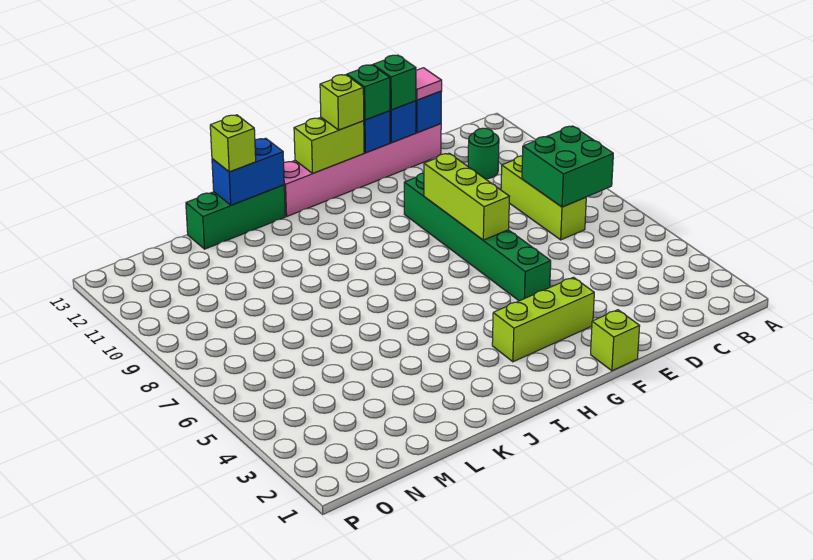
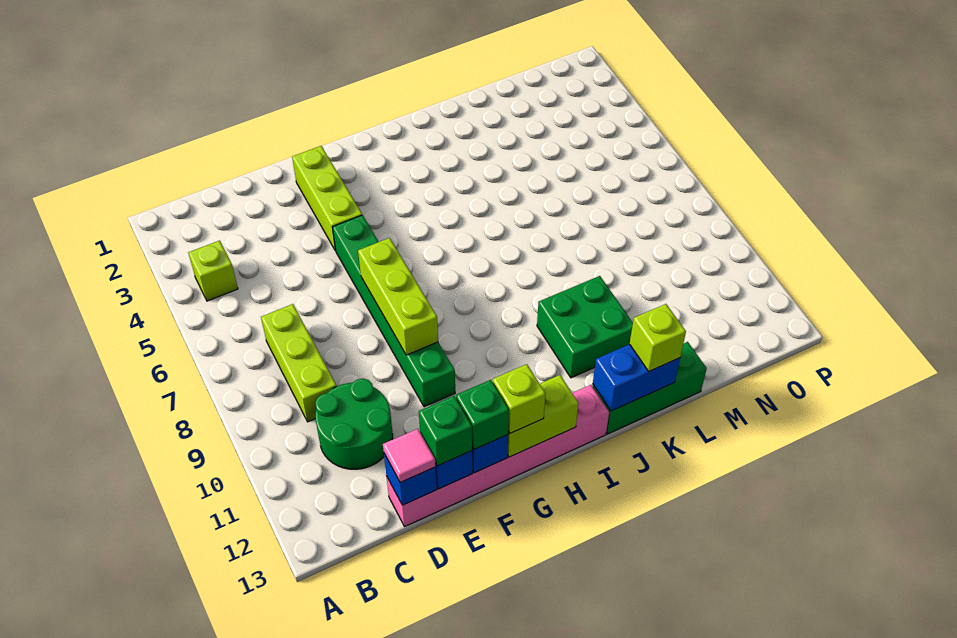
green brick B7:C8 level 2 -> green brick J10:K11 level 1
green round brick C11 level 1 -> green round brick C10:D11 level 1
lime brick F1 level 1 -> lime brick B4 level 1
lime brick F3:H3 level 1 -> lime brick F2:F4 level 1

